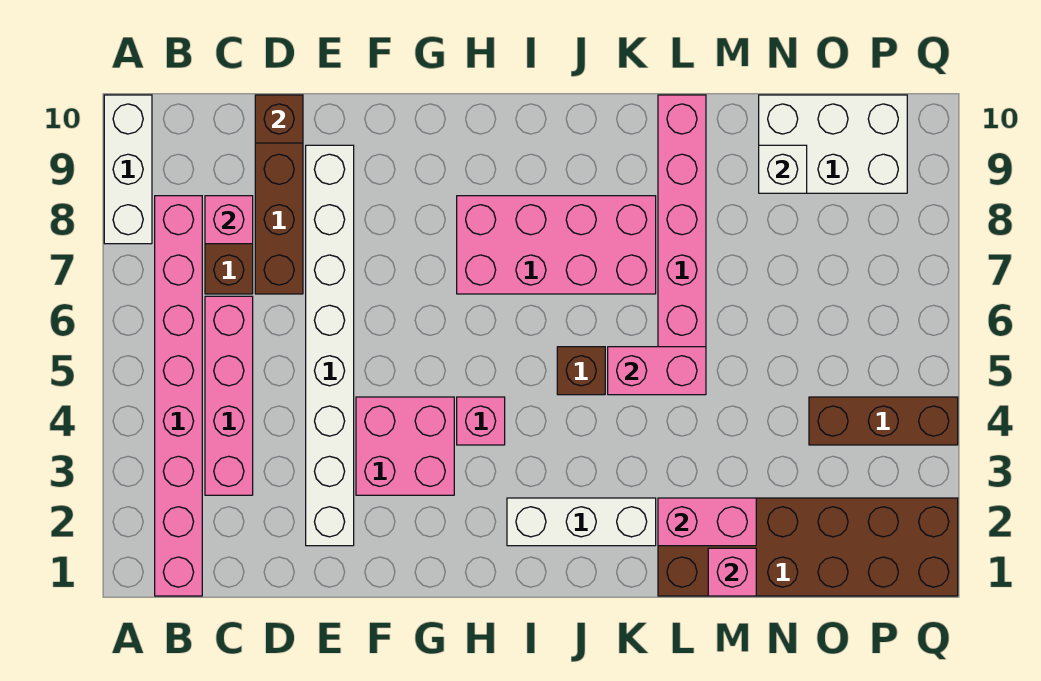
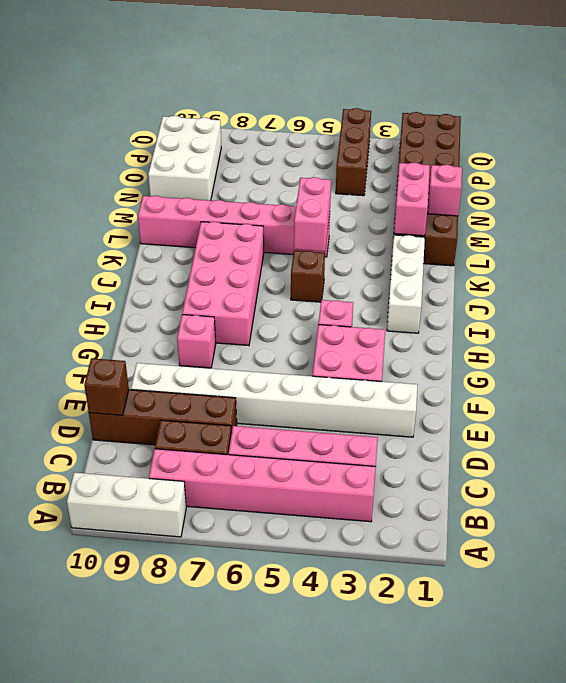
pink brick B1:B8 level 1 -> pink brick B3:B8 level 1
pink brick C8 level 2 -> pink brick G8 level 1
white brick N9 level 2 -> none

